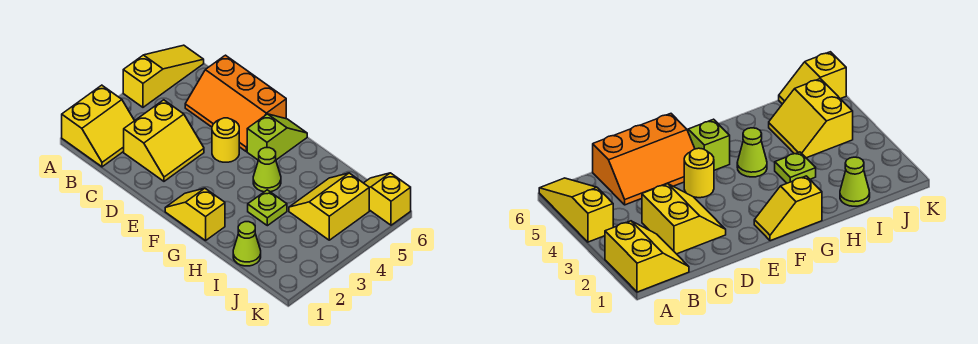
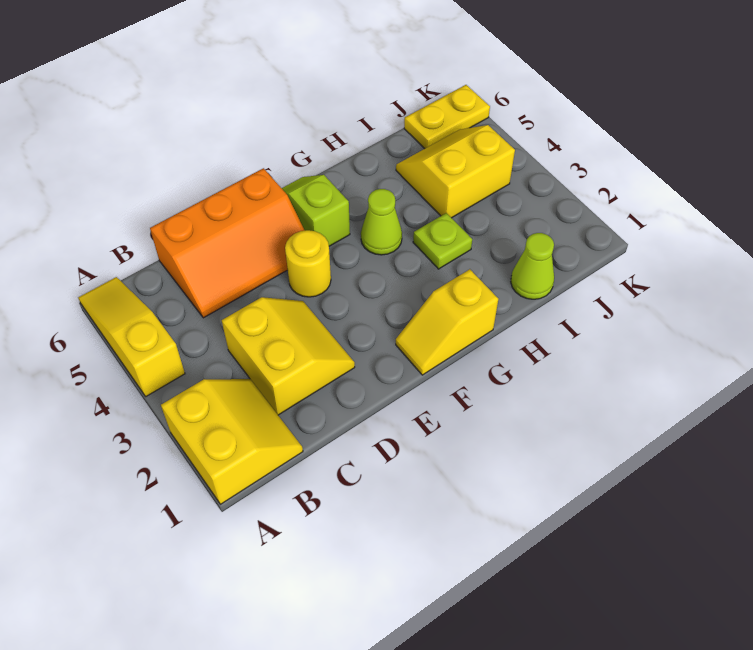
yellow slope I4:J5 level 1 top J -> yellow slope I4:J5 level 1 top 4
yellow slope J6:K6 level 1 top K -> yellow plate J6:K6 level 1

